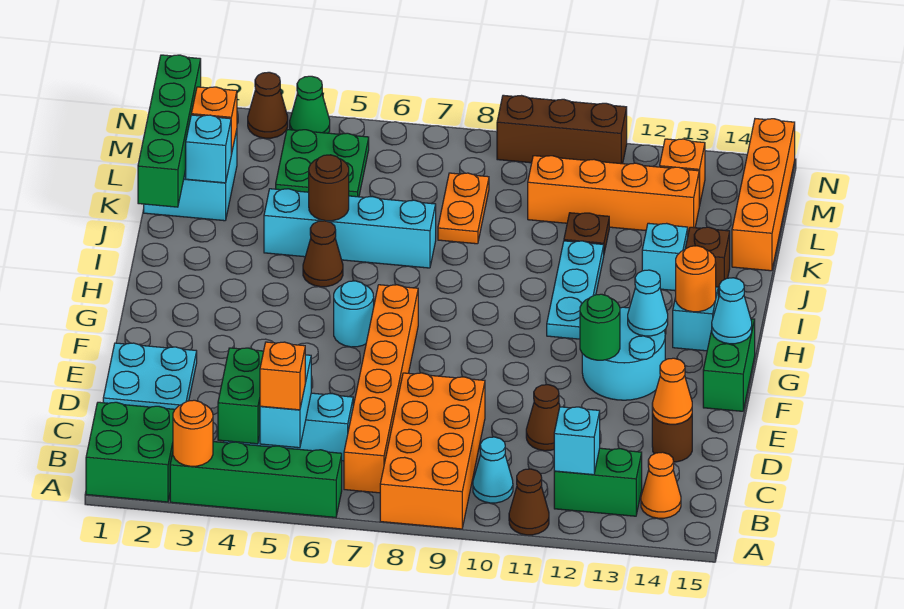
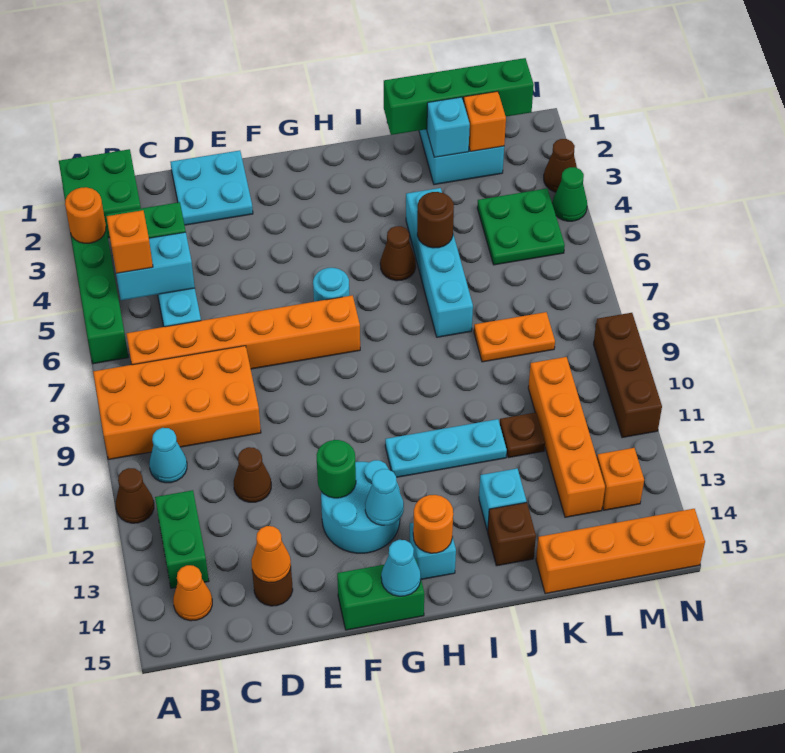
cyan brick B12 level 2 -> none

